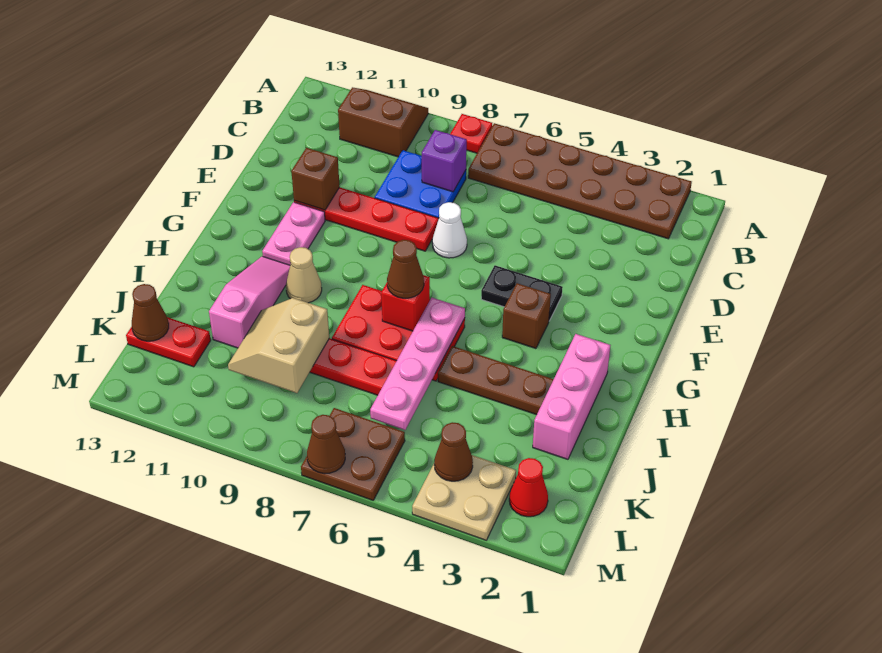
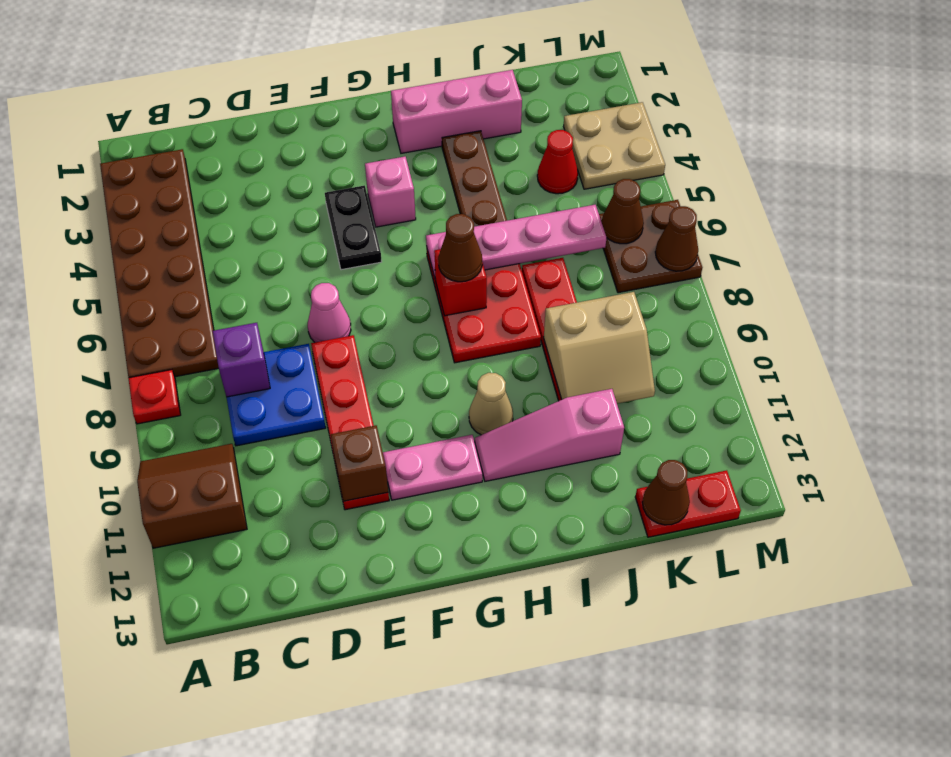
brown slope A10:B11 level 1 top B -> brown slope A10:B11 level 1 top 11
white cone E7 level 1 -> pink cone E7 level 1
brown brick G4 level 1 -> pink brick G4 level 1
red plate K12:K13 level 1 -> red plate K13:L13 level 1
red cone L2 level 1 -> red cone K4 level 1
brown cone L4 level 2 -> brown cone L6 level 2

